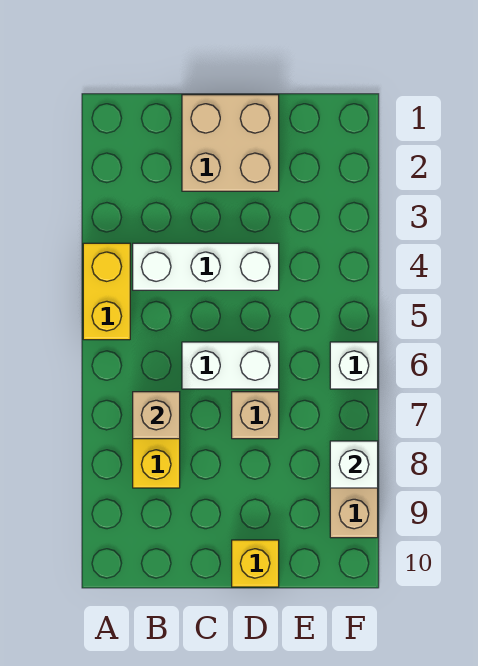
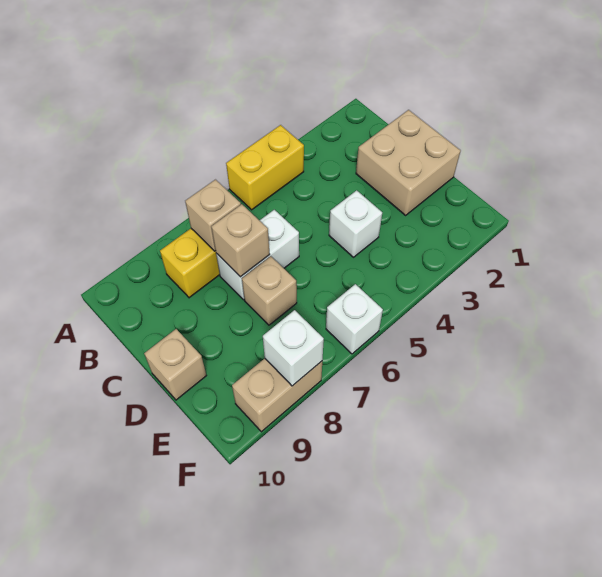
white brick B4:D4 level 1 -> white brick D4 level 1
white brick C6:D6 level 1 -> white brick C6:C7 level 1
none -> tan brick C7 level 2
yellow brick D10 level 1 -> tan brick D10 level 1

